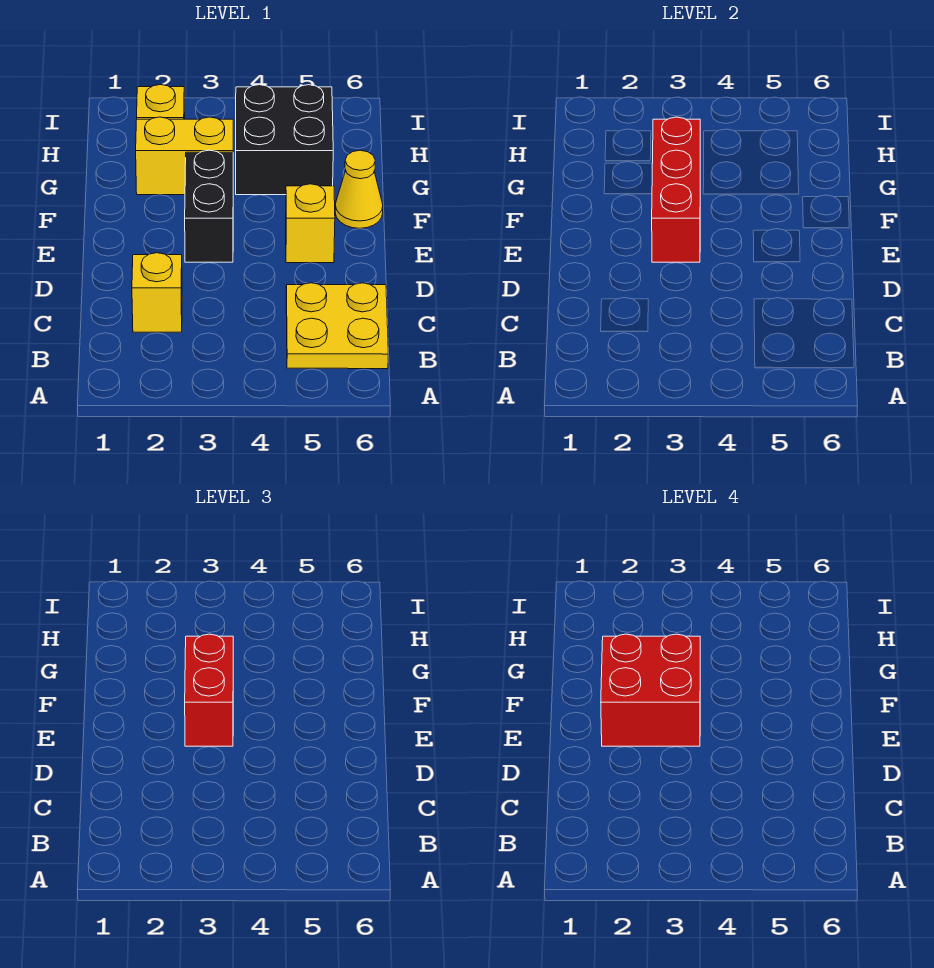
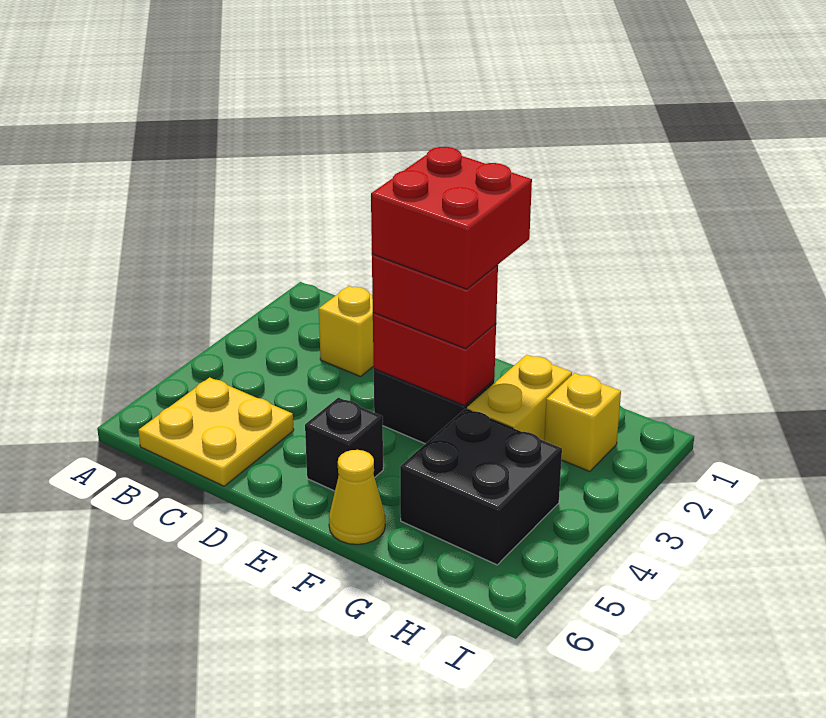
red brick E3:G3 level 2 -> red brick E3:F3 level 2
yellow brick E5 level 1 -> black brick E5 level 1

